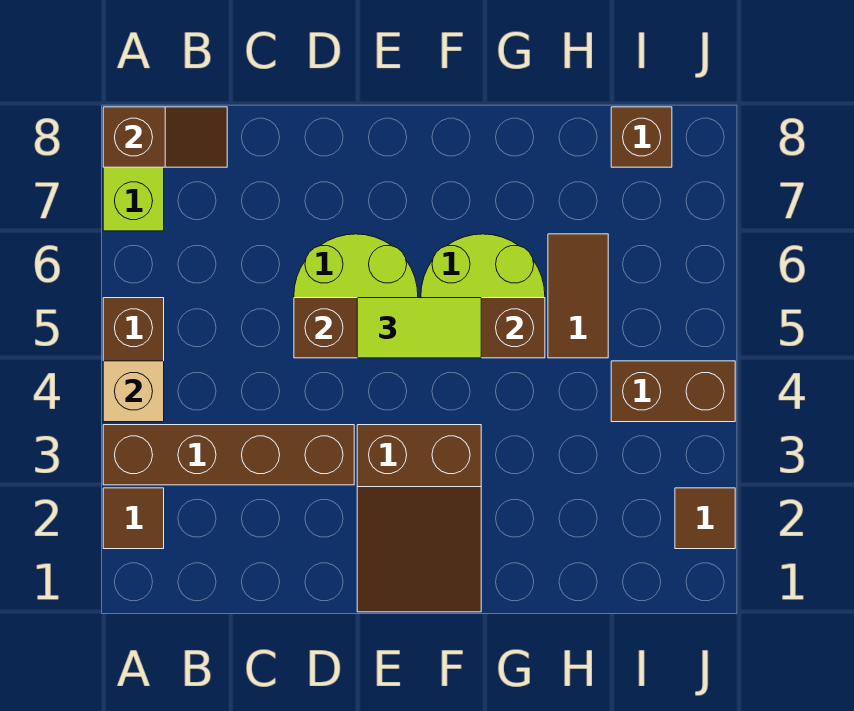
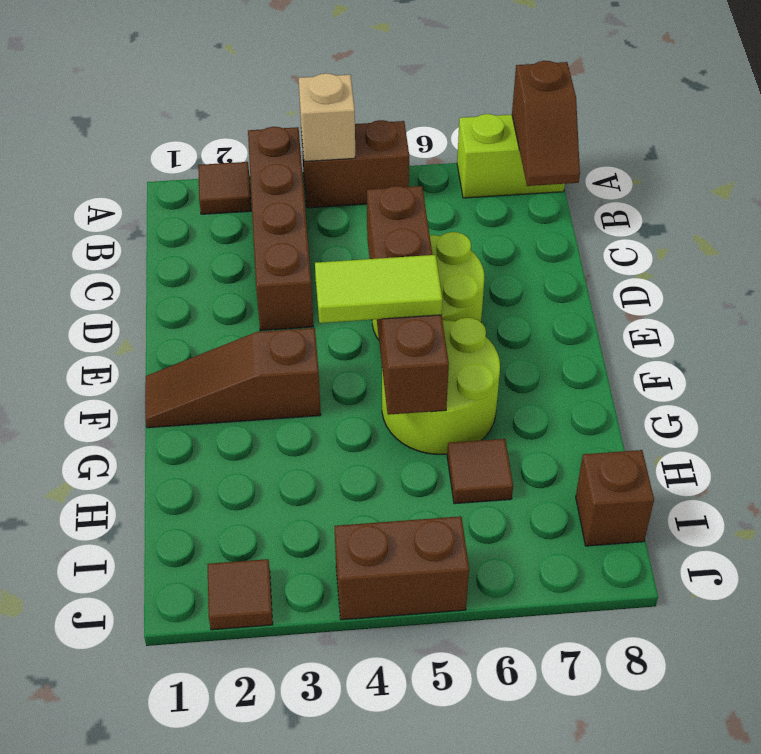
brown slope E1:F3 level 1 top 3 -> brown slope F1:F3 level 1 top 3
lime tile E5:F5 level 3 -> lime tile F4:F5 level 3
brown tile H5:H6 level 1 -> brown tile H6 level 1
brown brick I4:J4 level 1 -> brown brick J4:J5 level 1

